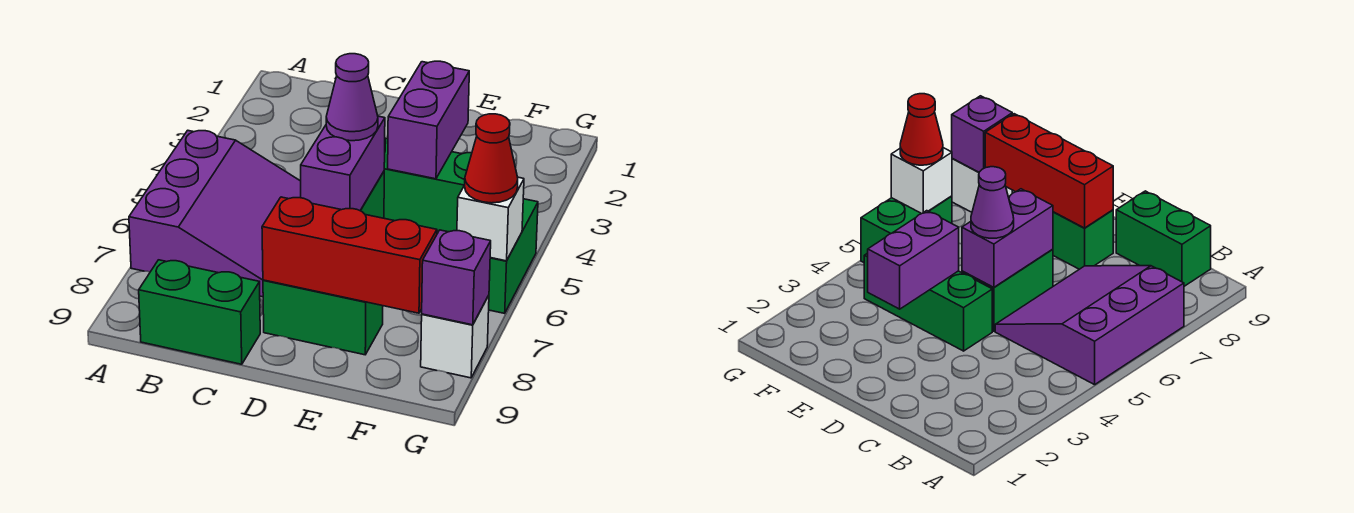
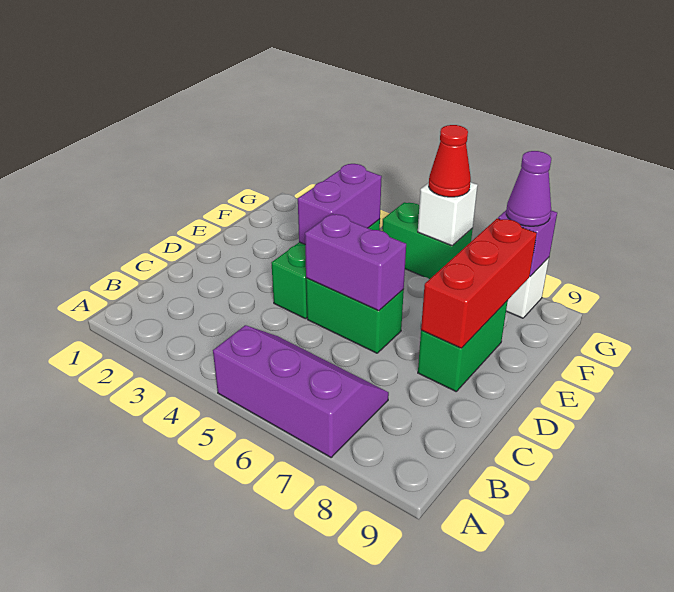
purple slope A5:C7 level 1 top A -> purple slope A5:B7 level 1 top A
green brick B9:C9 level 1 -> none
purple cone D5 level 3 -> purple cone G8 level 3
purple brick E3:E4 level 2 -> purple brick E4:F4 level 2

